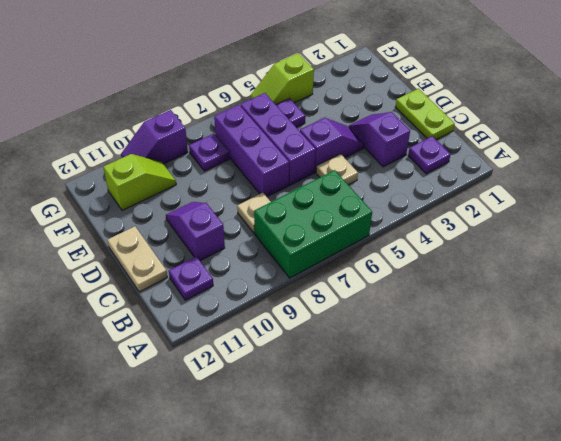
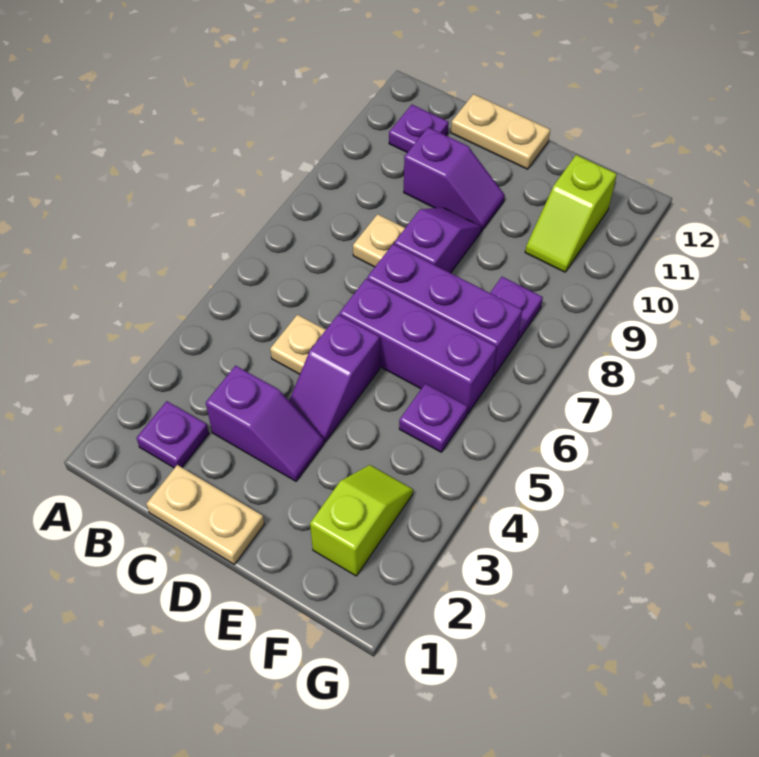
green brick A6:B8 level 1 -> none
lime plate C1:D1 level 1 -> tan plate C1:D1 level 1
lime slope G4:G5 level 1 top 4 -> lime slope F2:F3 level 1 top 2
purple slope G9:G10 level 1 top 9 -> purple slope D8:D9 level 1 top 8

